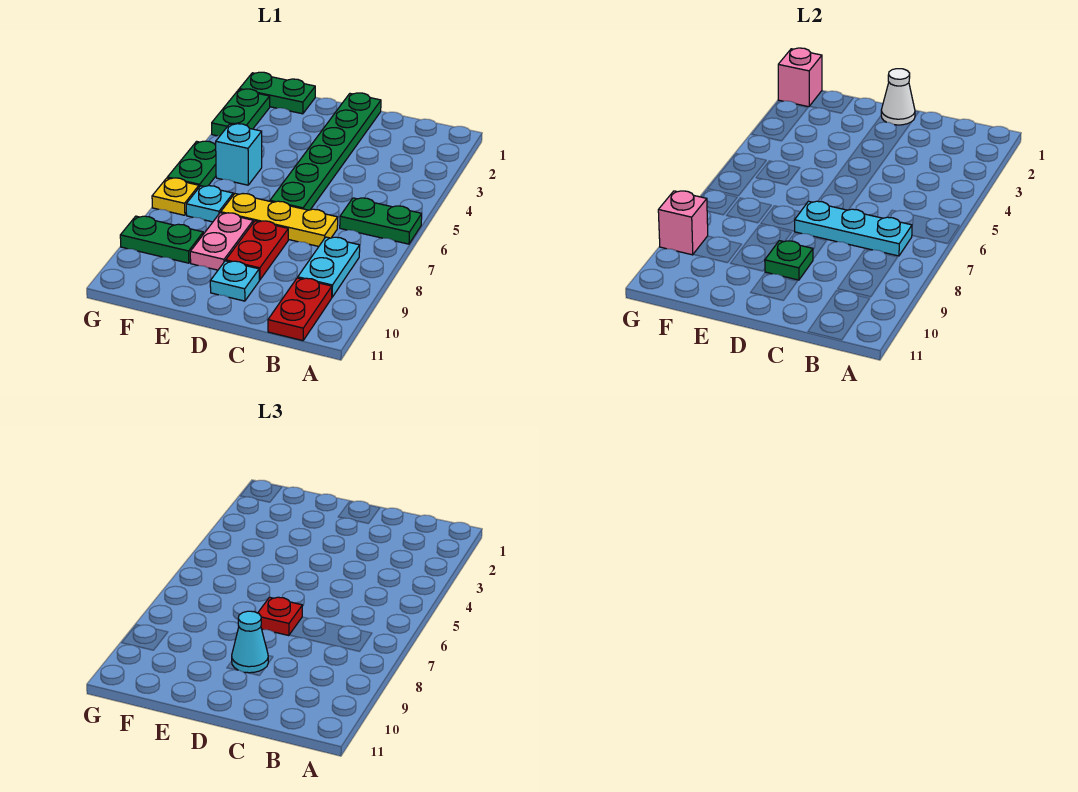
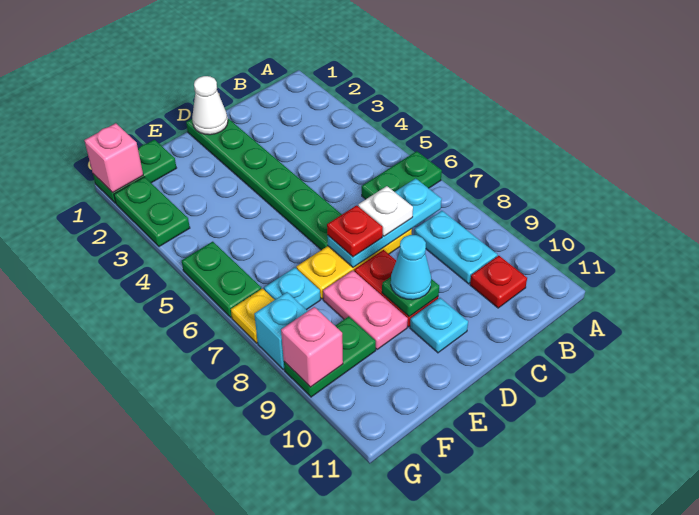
red plate B10:B11 level 1 -> red plate B10 level 1
none -> white plate C7 level 3
cyan brick F5 level 1 -> cyan brick G8 level 1

